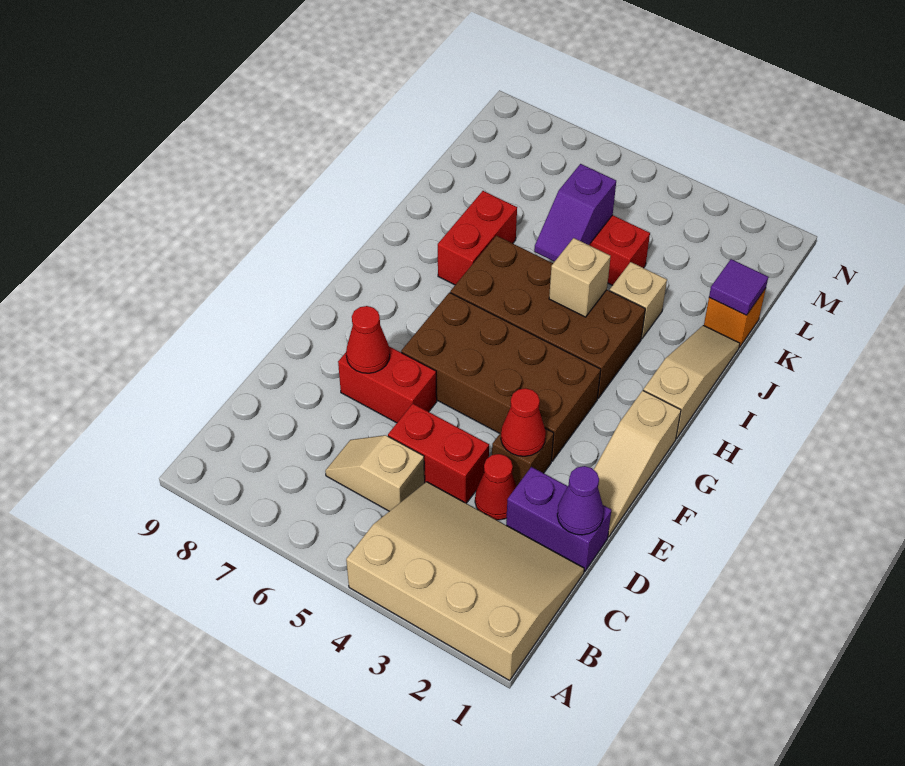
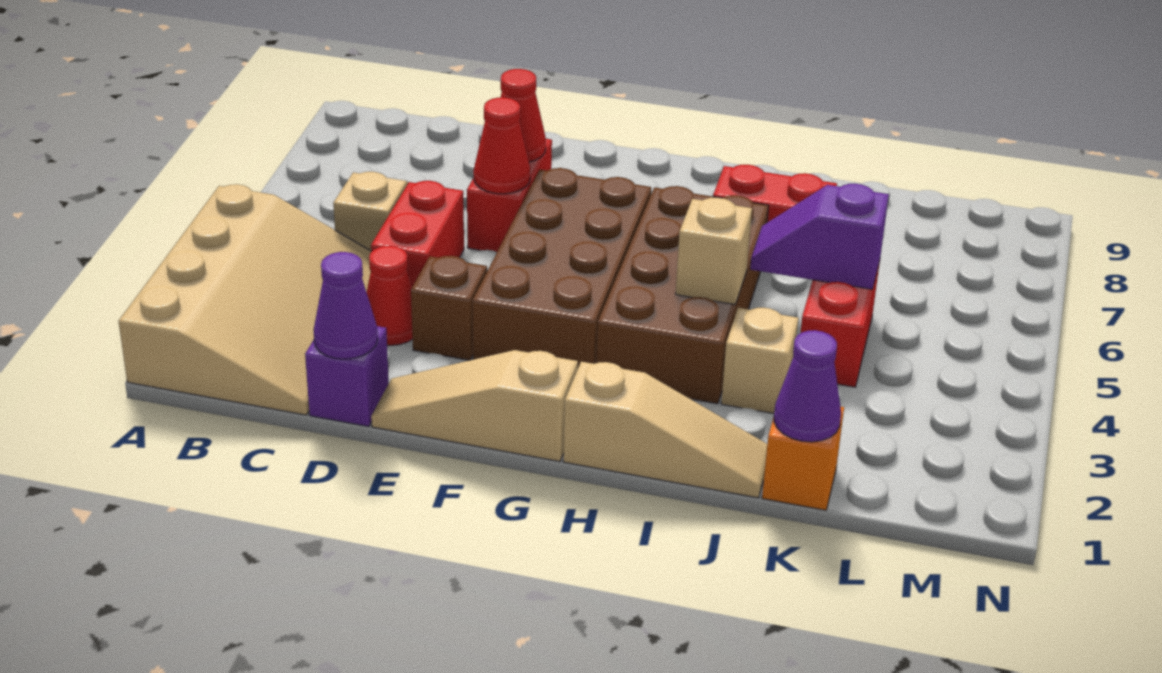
purple brick D1:D2 level 1 -> purple brick D1 level 1
red cone E3 level 2 -> red cone E6 level 2
purple tile K1 level 2 -> purple cone K1 level 2

